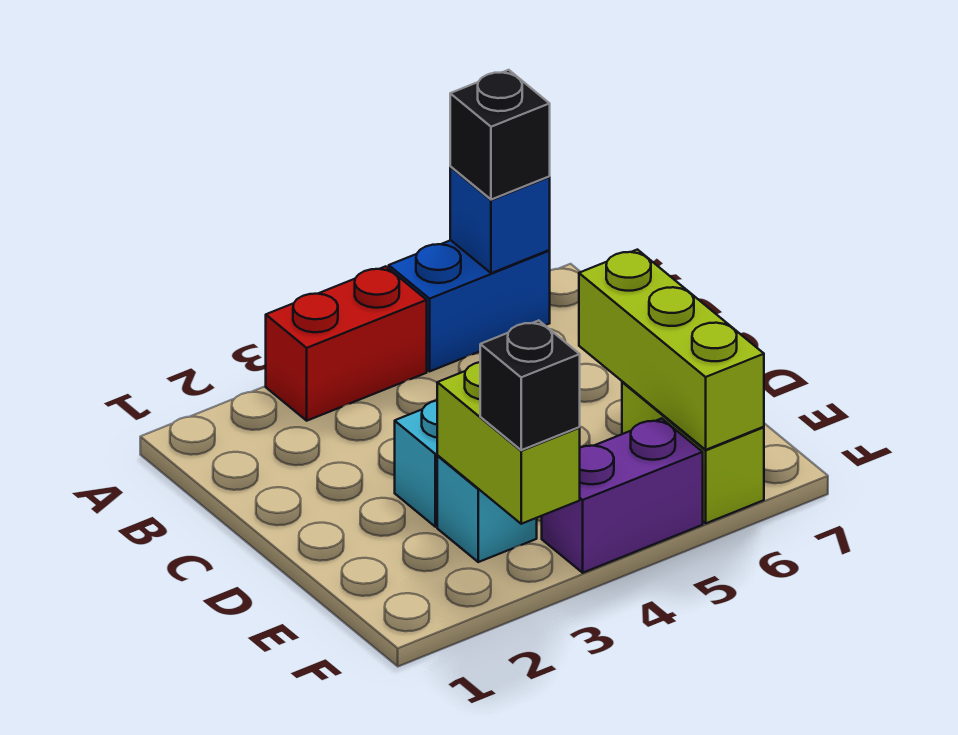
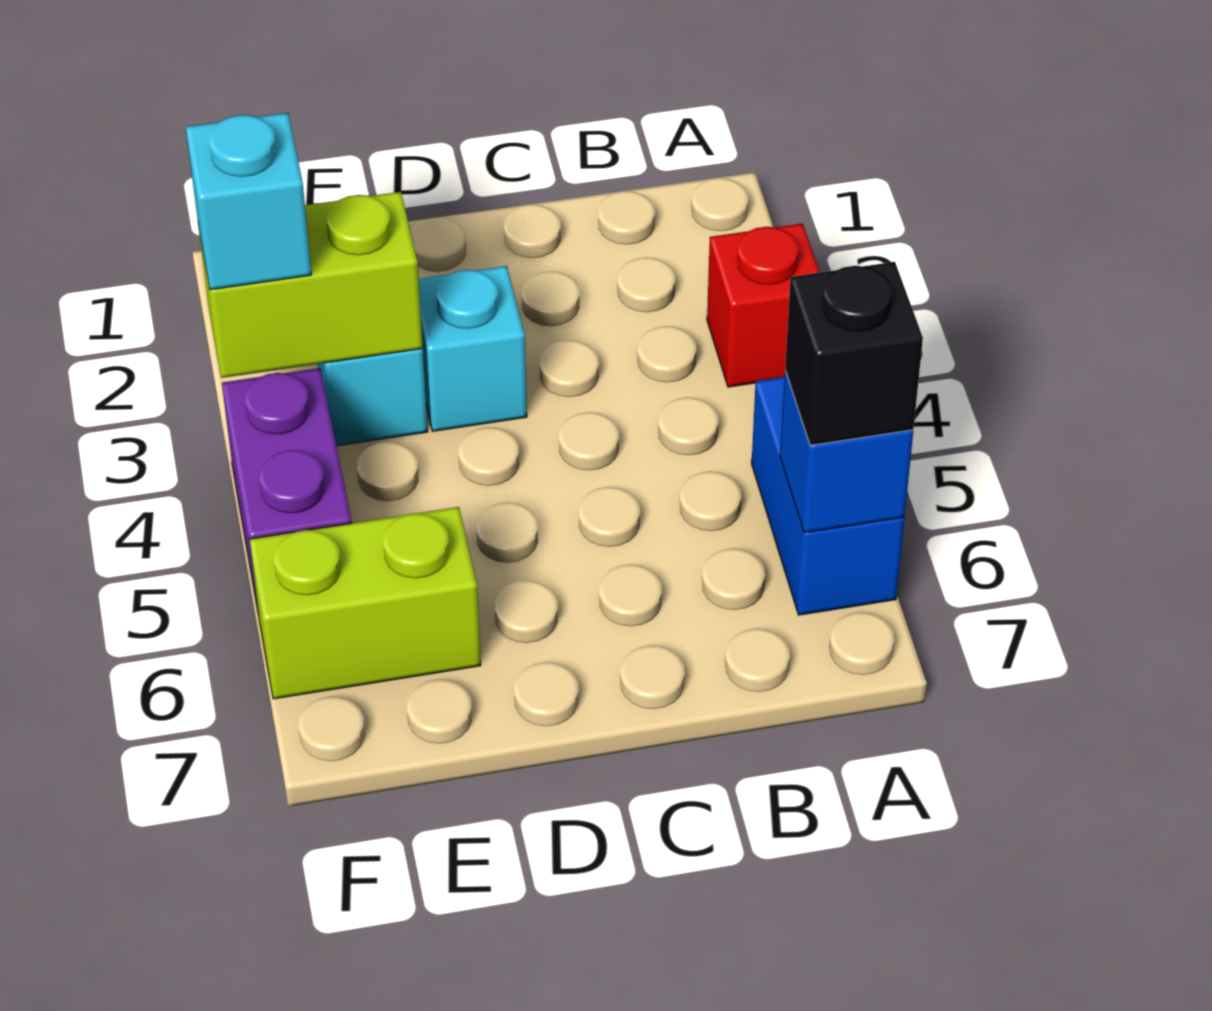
red brick A3:A4 level 1 -> red brick A3 level 1
lime brick D6:F6 level 2 -> none
black brick F3 level 3 -> cyan brick F3 level 3

